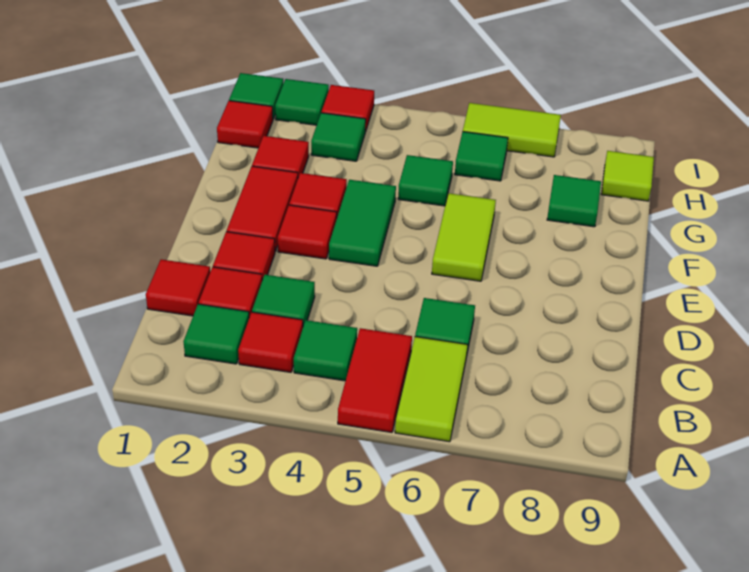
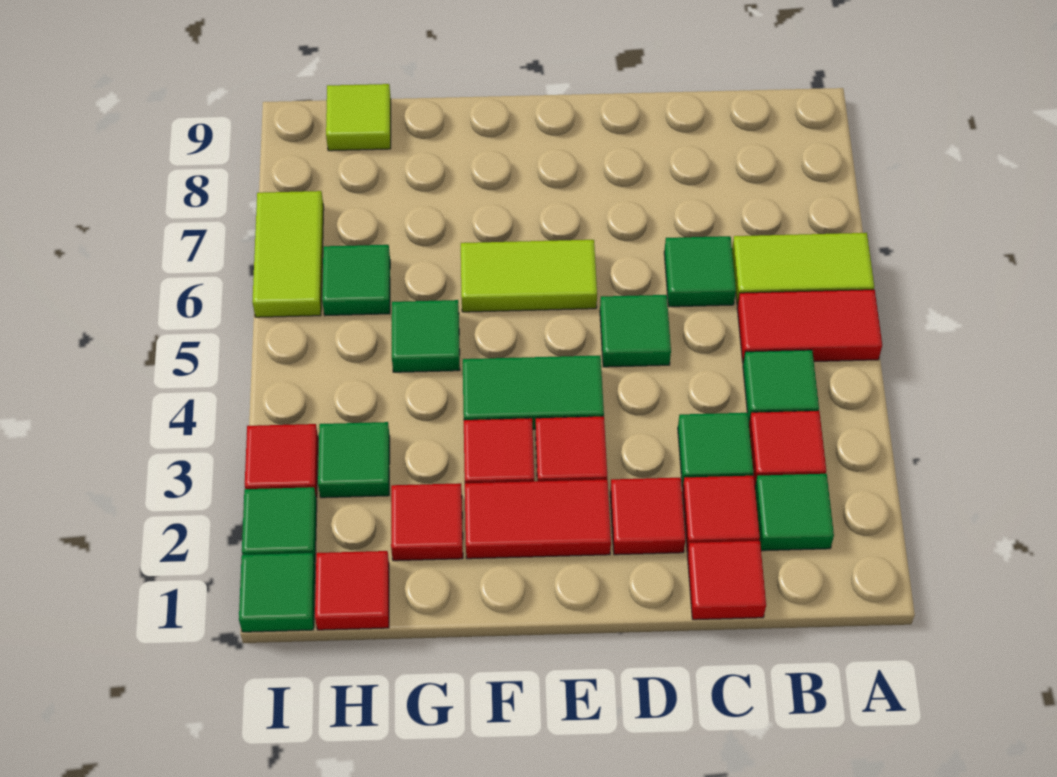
green tile G8 level 1 -> green tile D5 level 1

